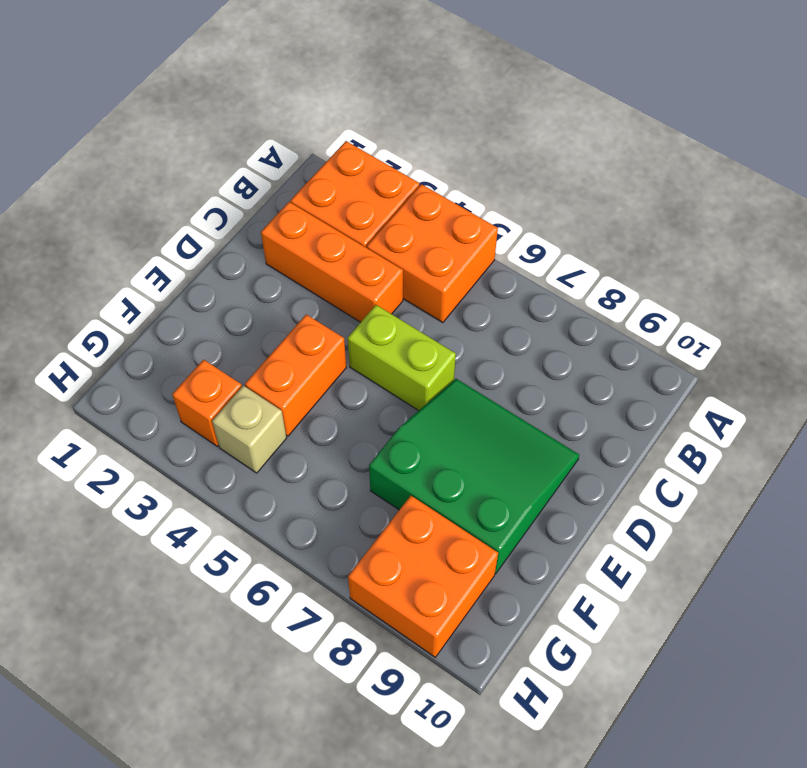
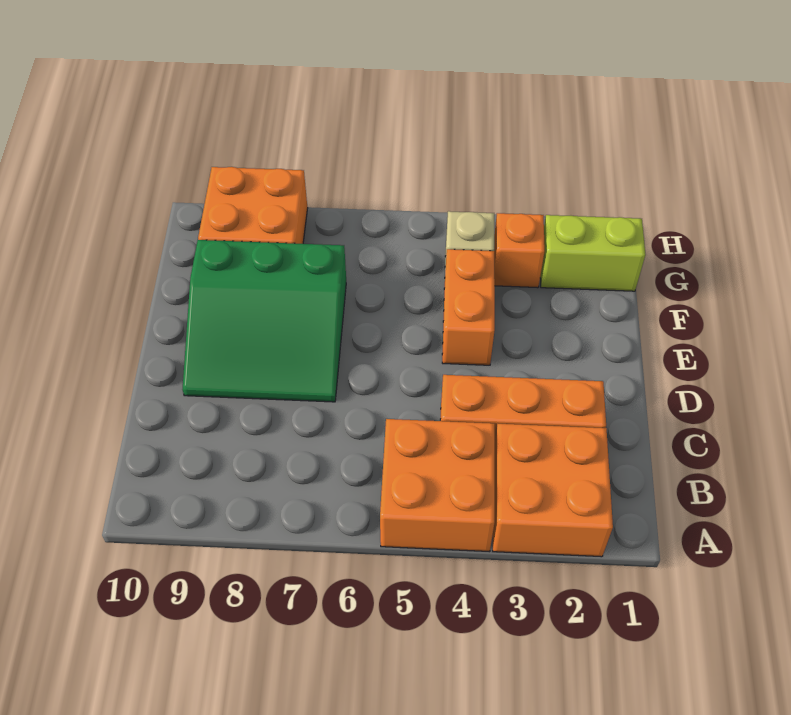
lime brick D5:D6 level 1 -> lime brick G1:G2 level 1

